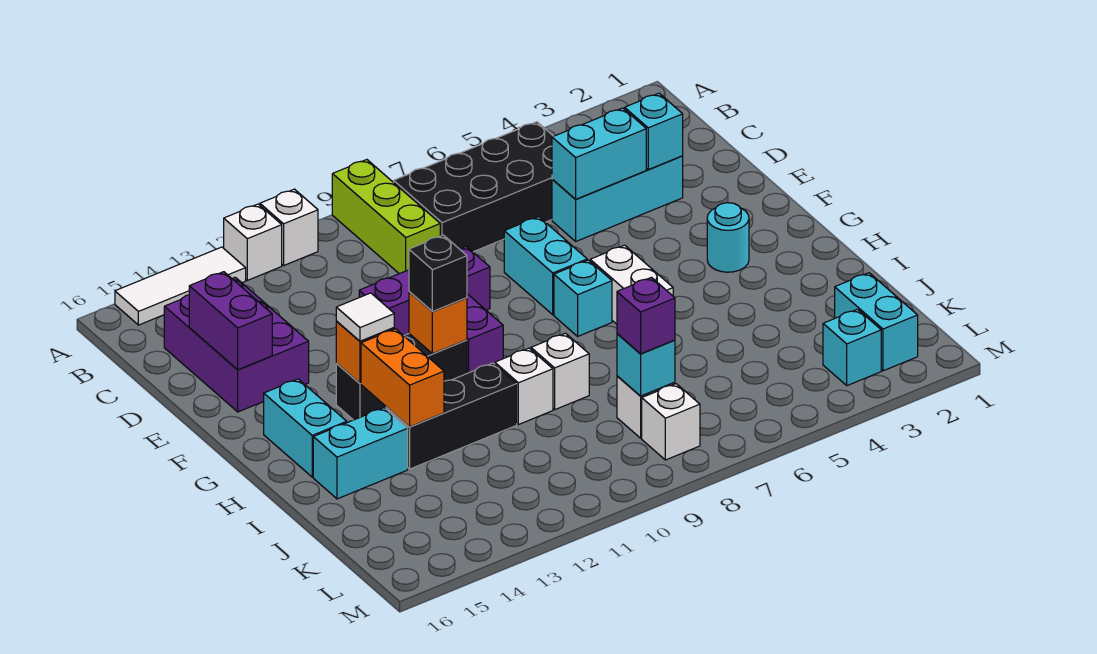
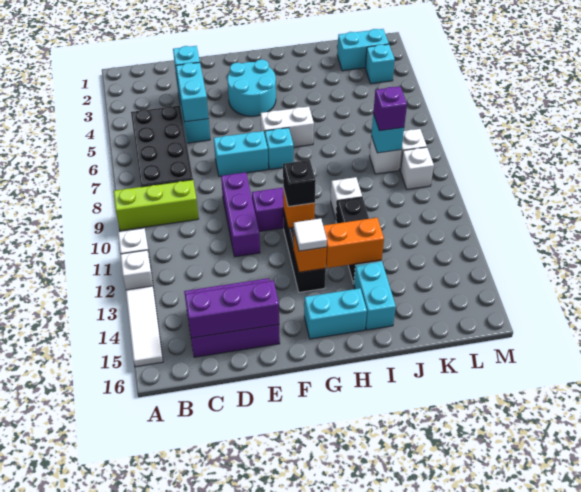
purple brick D15:E15 level 2 -> purple brick C15:E15 level 2
cyan round brick G3 level 1 -> cyan round brick F3:G4 level 1
white brick I9 level 1 -> white brick L9 level 1

